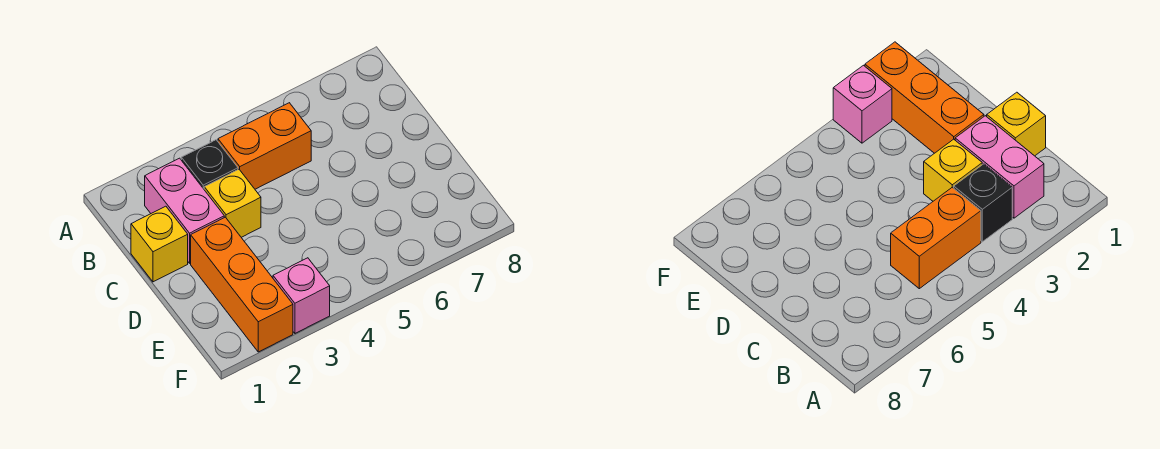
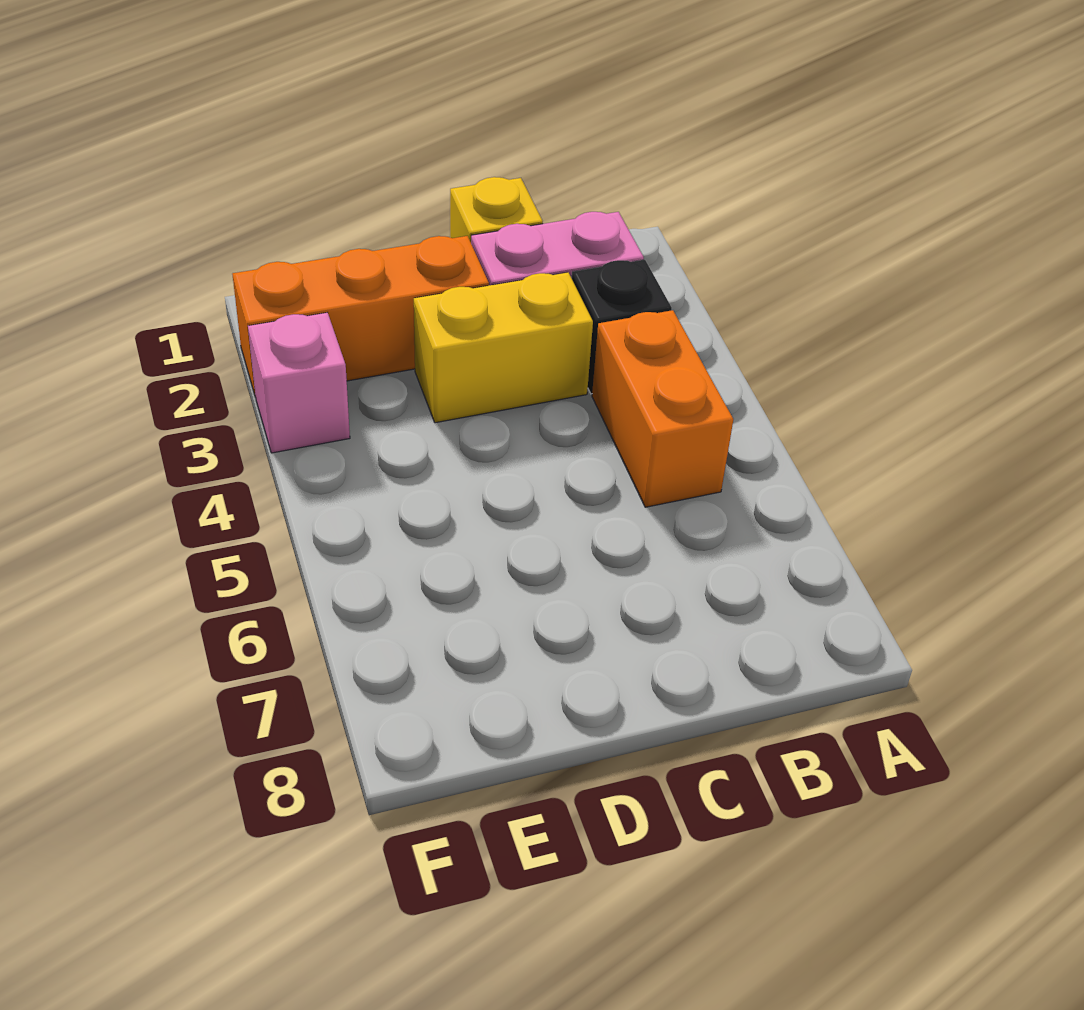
yellow brick C3 level 1 -> yellow brick C3:D3 level 1

